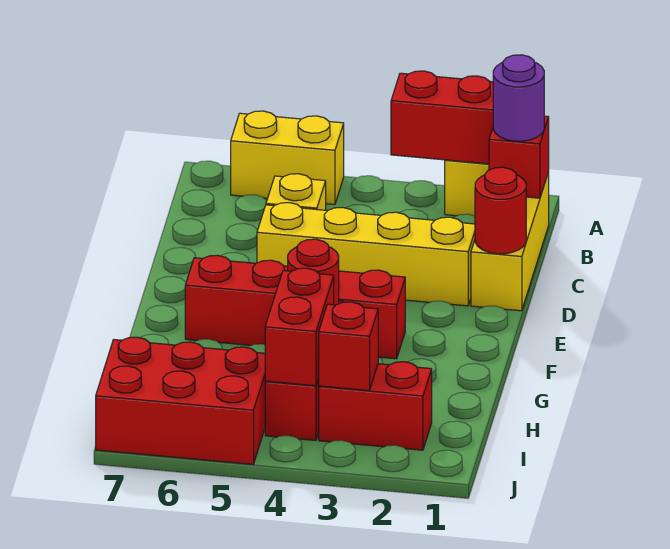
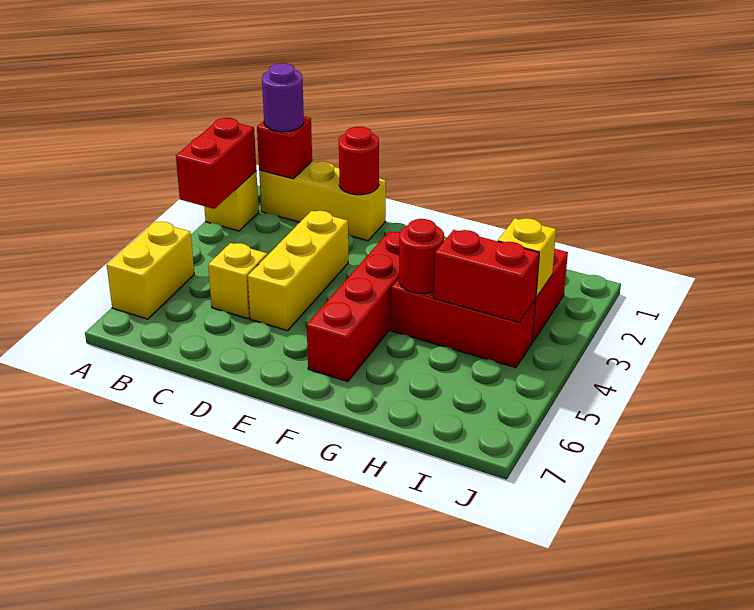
yellow brick D2:D5 level 1 -> yellow brick D3:D5 level 1
red brick I3 level 2 -> yellow brick I3 level 2
red brick I5:J7 level 1 -> none

